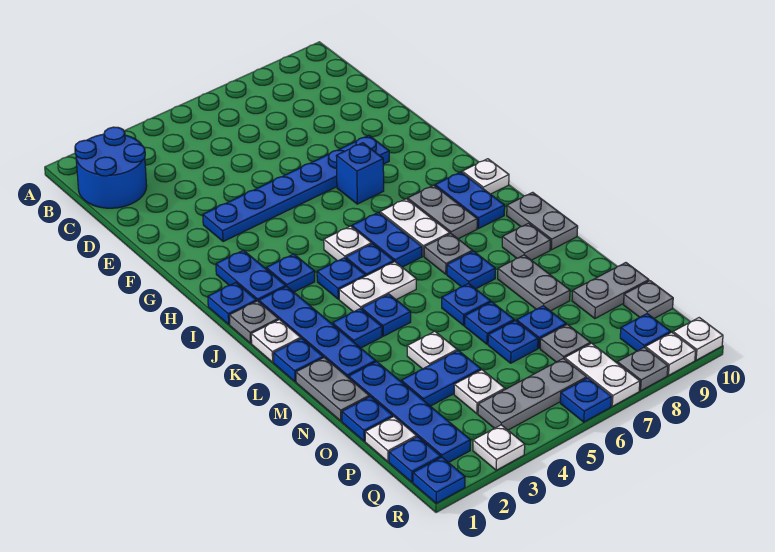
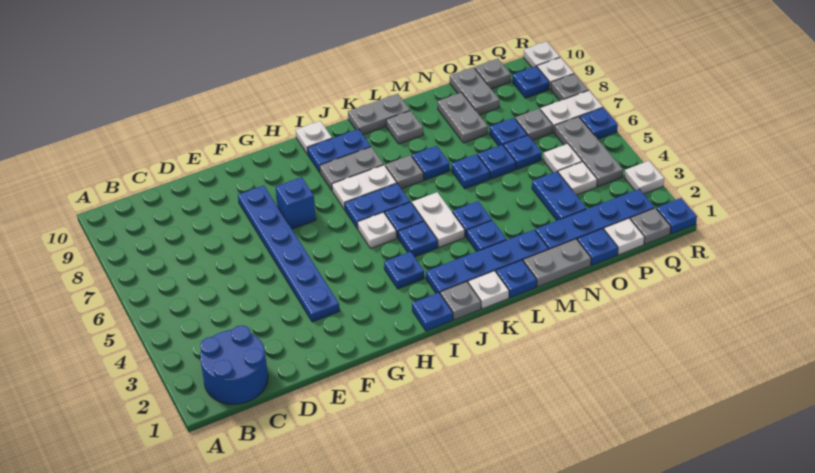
blue plate H2:I2 level 1 -> none
grey plate M8:N8 level 1 -> grey plate N8:N9 level 1
white plate N4 level 1 -> white plate P5 level 1
blue plate Q1 level 1 -> grey plate Q1 level 1

